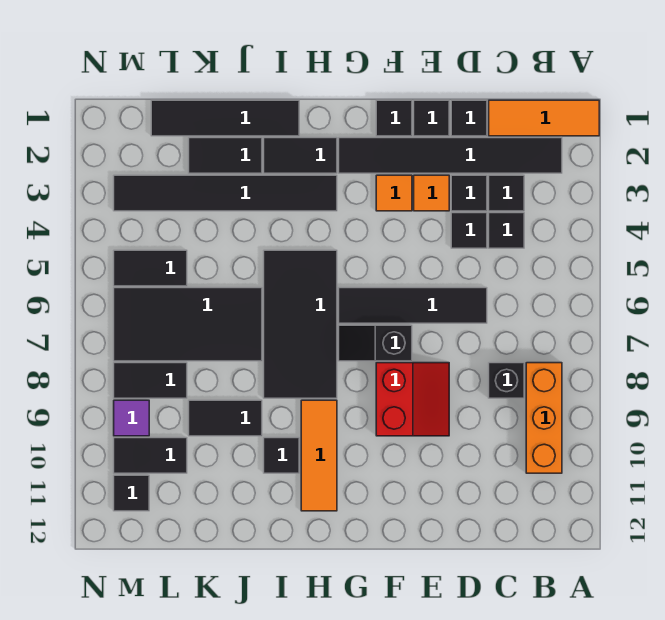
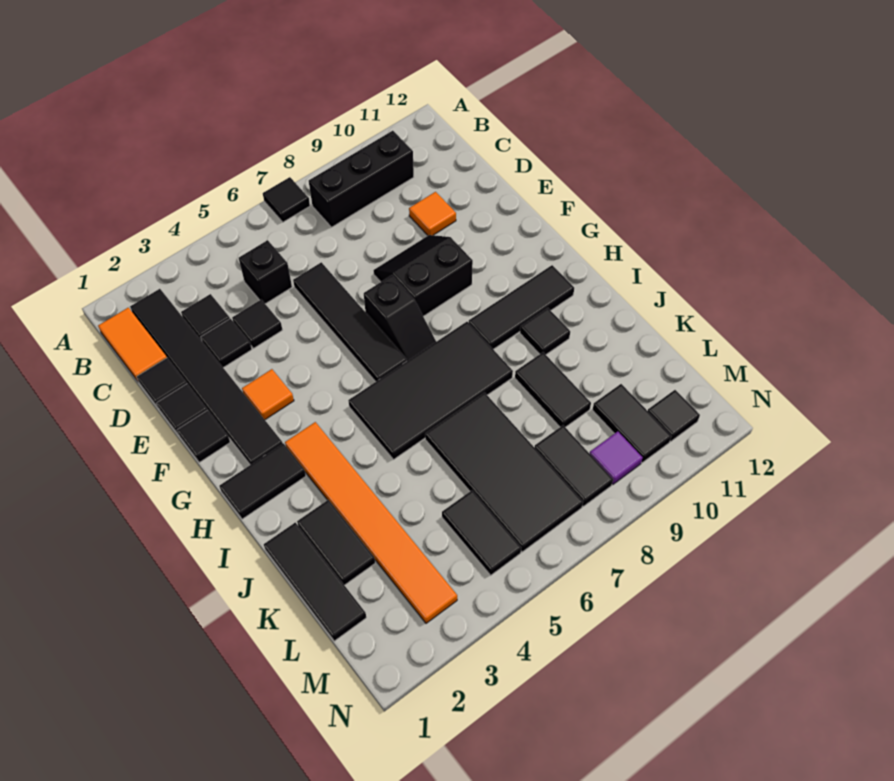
orange tile A1:C1 level 1 -> orange tile B1:C1 level 1
orange brick B8:B10 level 1 -> black brick B8:B10 level 1
black tile C4 level 1 -> black tile A7 level 1
black brick C8 level 1 -> black brick C5 level 1
orange tile E3 level 1 -> orange tile D10 level 1
red slope E8:F9 level 1 top F -> black slope E8:F9 level 1 top F
black tile H2:I2 level 1 -> black tile H1:H2 level 1
black tile H3:M3 level 1 -> orange tile H3:M3 level 1
orange tile H9:H11 level 1 -> black tile H9:H11 level 1
black tile I1:L1 level 1 -> black tile J1:L1 level 1

